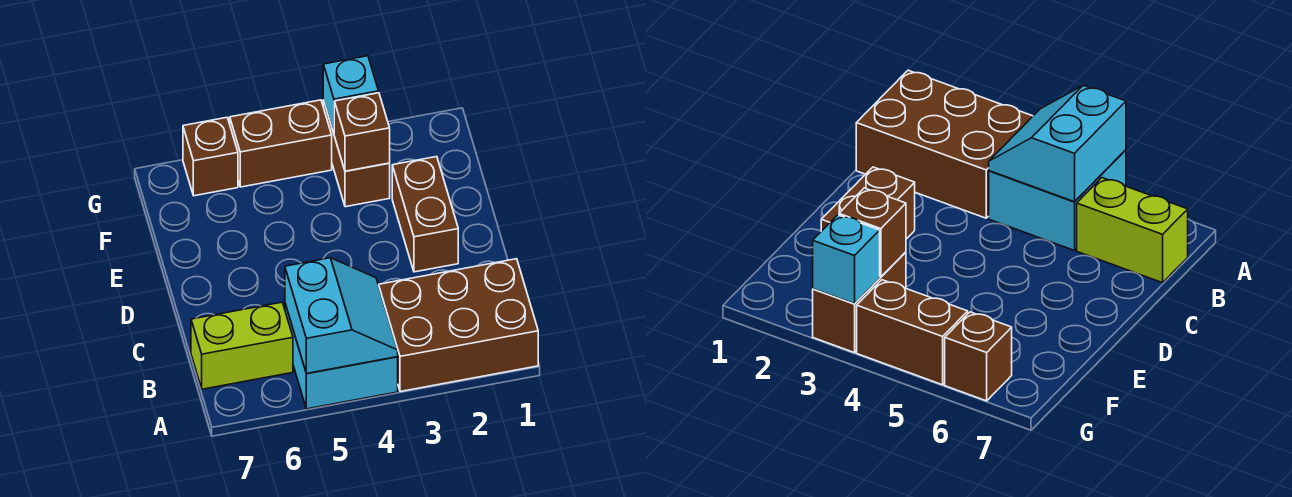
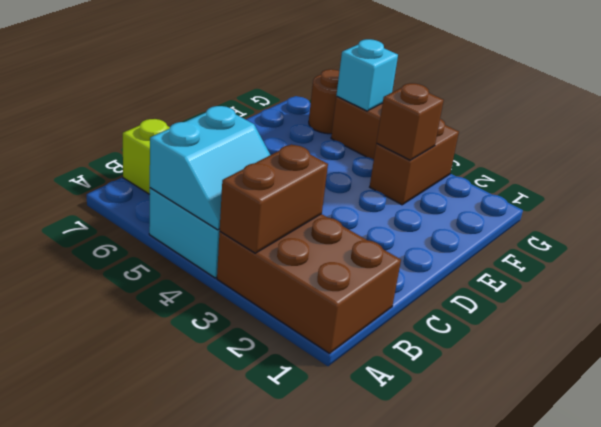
brown brick D2:E2 level 1 -> brown brick A3:B3 level 2
cyan brick G3 level 2 -> cyan brick G5 level 2
brown brick G6 level 1 -> brown round brick G6 level 1

